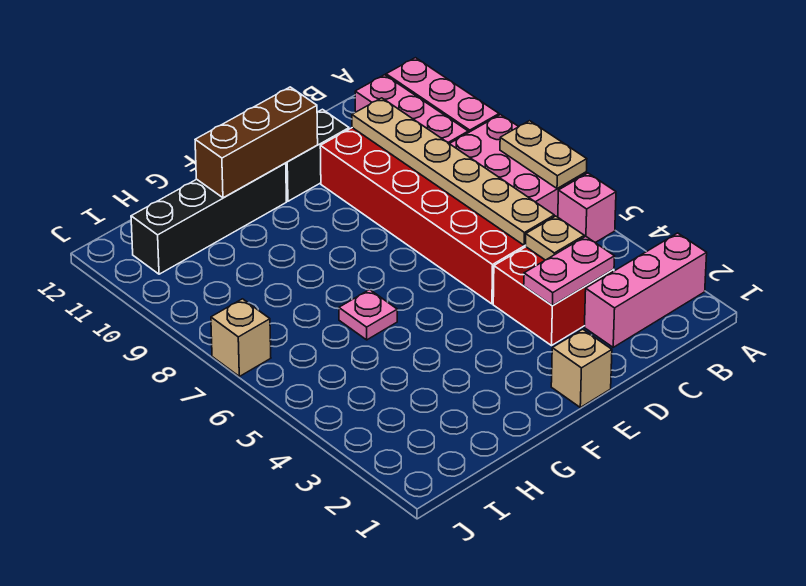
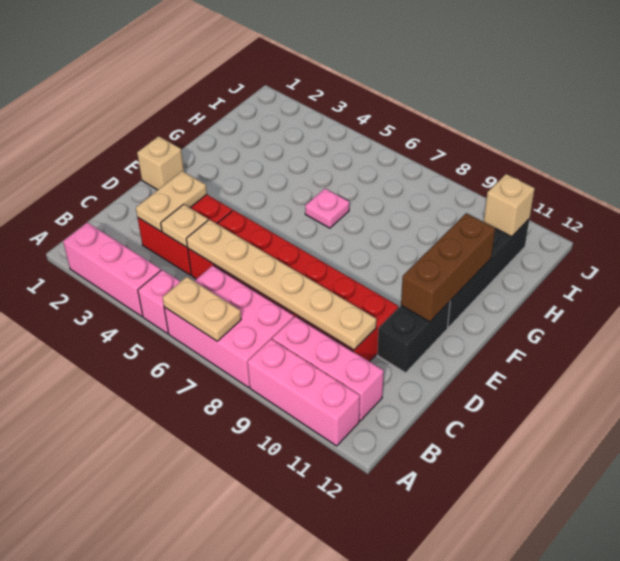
pink brick A2:C2 level 1 -> pink brick A2:A4 level 1
pink plate C3:D3 level 2 -> tan plate C3:D3 level 2
tan brick J7 level 1 -> tan brick I11 level 2

